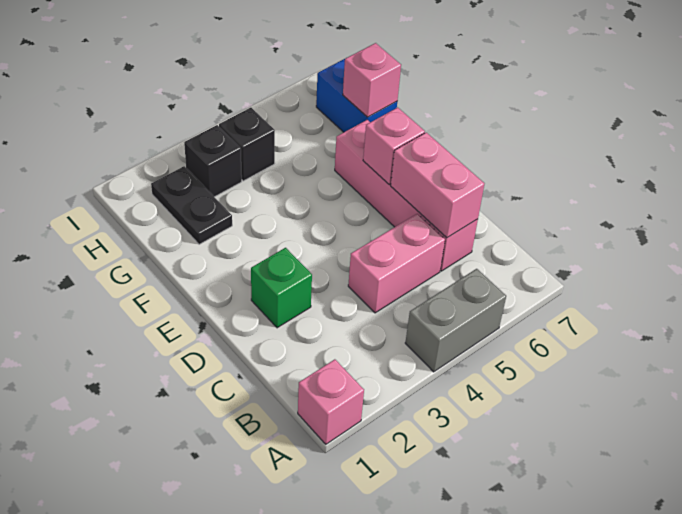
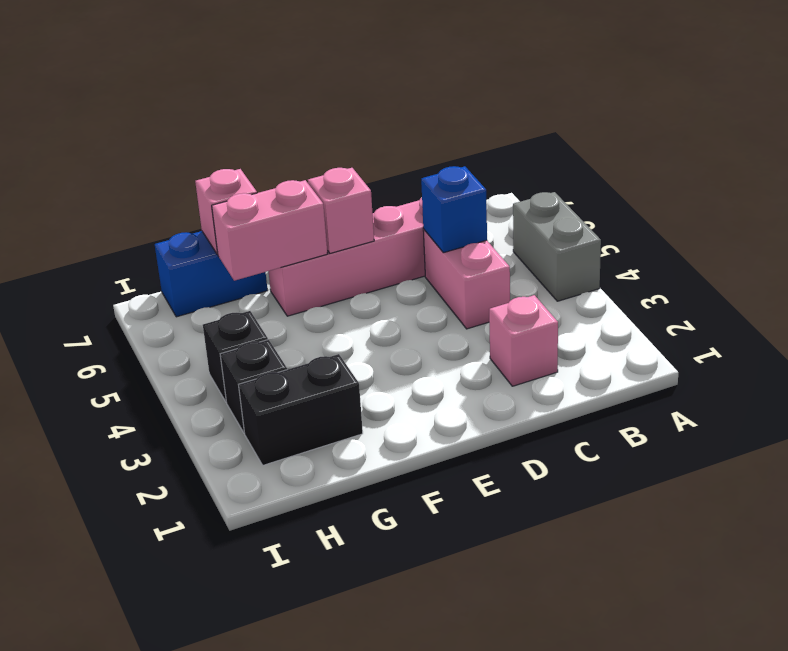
pink brick A1 level 1 -> pink brick C2 level 1
none -> blue brick C5 level 2
pink brick C6:D6 level 2 -> pink brick F6:G6 level 2
green brick D2 level 1 -> none
black plate G2:H2 level 1 -> black brick G2:H2 level 1

